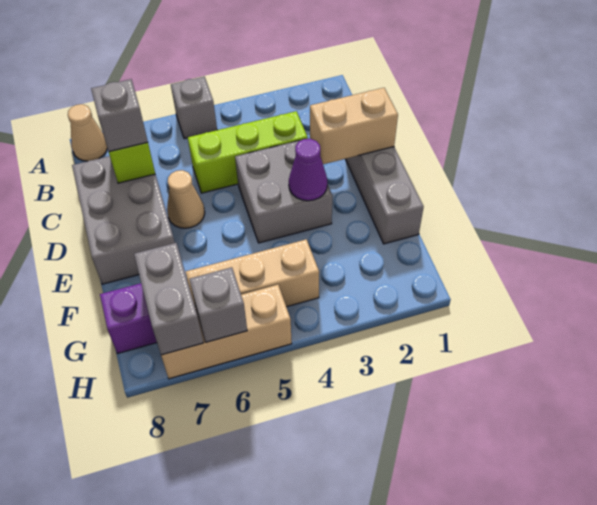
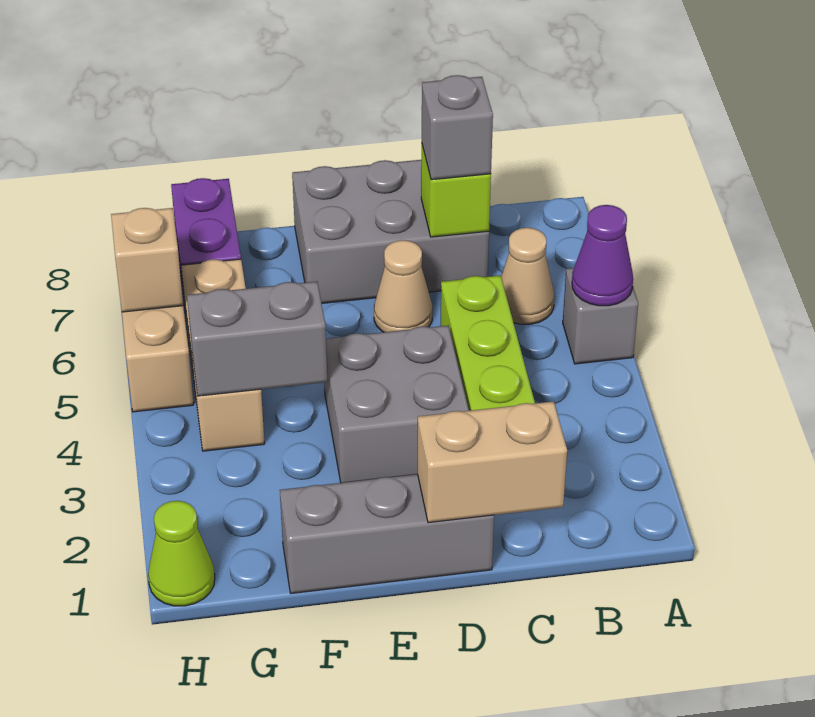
tan cone A8 level 1 -> tan cone B6 level 1
tan brick D1:D2 level 2 -> tan brick C1:D1 level 2
purple cone E3 level 2 -> purple cone A5 level 2
grey brick G7:H7 level 2 -> grey brick F4:G4 level 2
none -> lime cone H1 level 1
grey brick H6 level 2 -> tan brick H6 level 2

